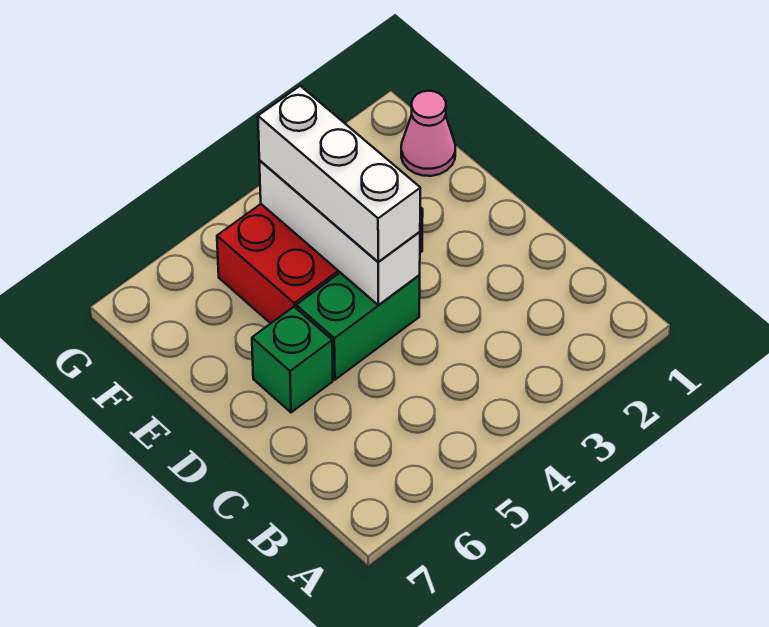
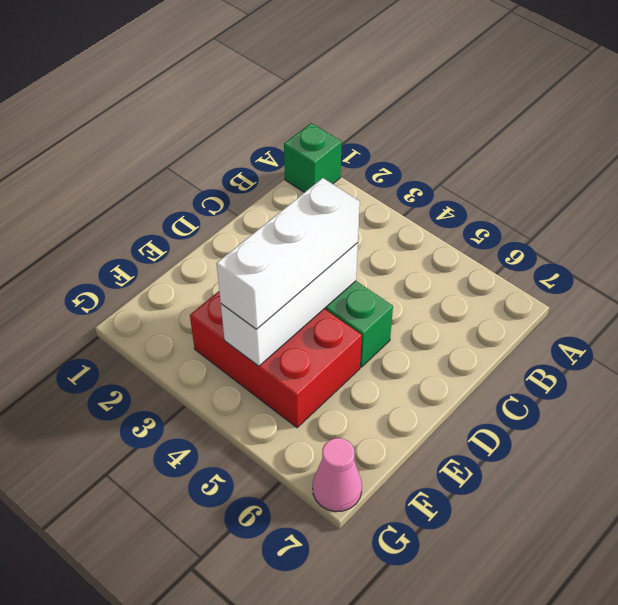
green brick D6 level 1 -> green brick A1 level 1
pink cone F1 level 1 -> pink cone G7 level 1

